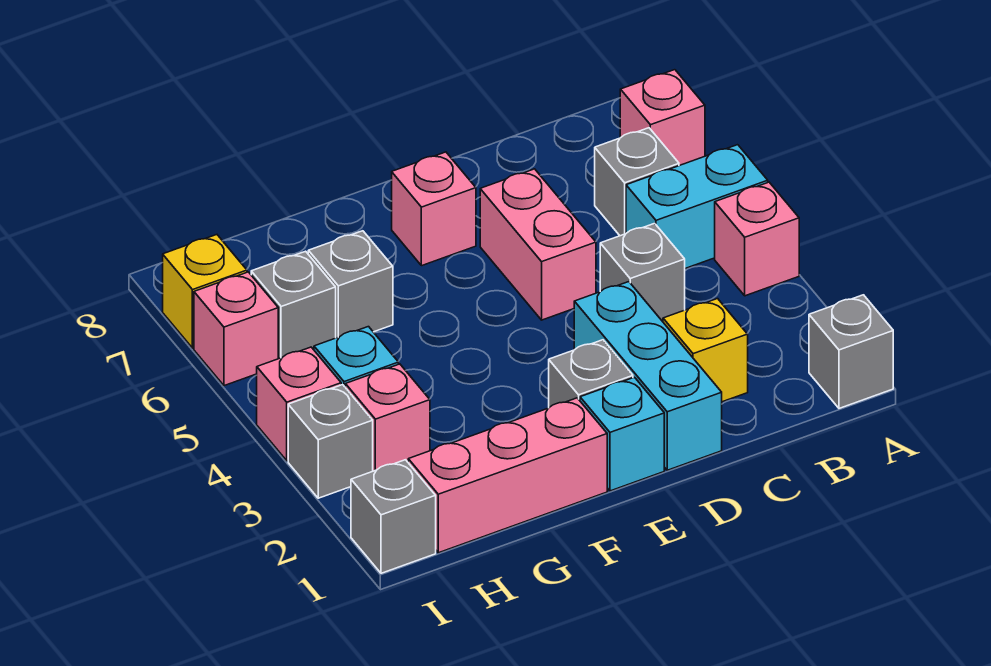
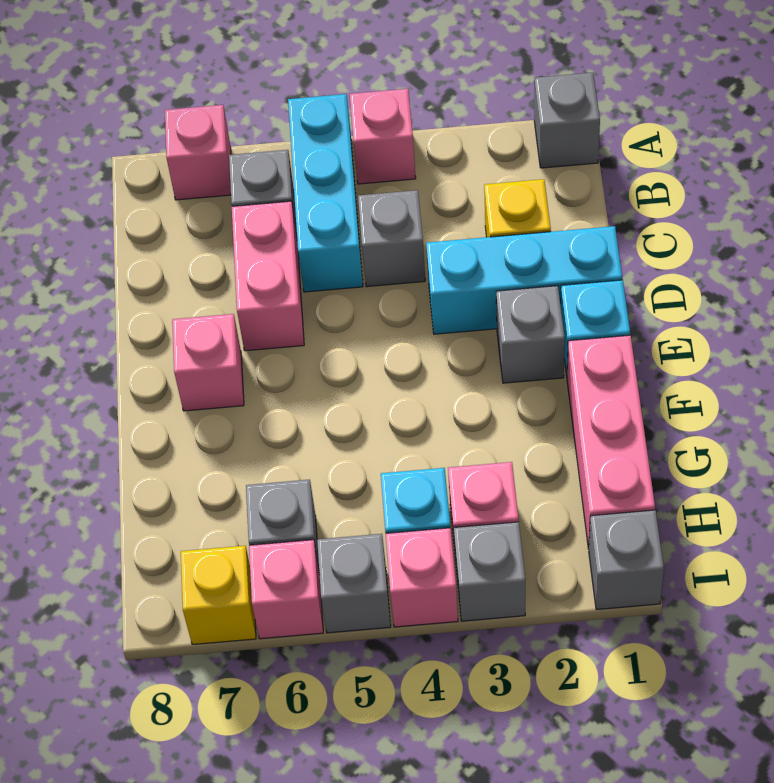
cyan brick A5:B5 level 1 -> cyan brick A5:C5 level 1
pink brick D5:D6 level 1 -> pink brick C6:D6 level 1
grey brick G6 level 1 -> grey brick I5 level 1

